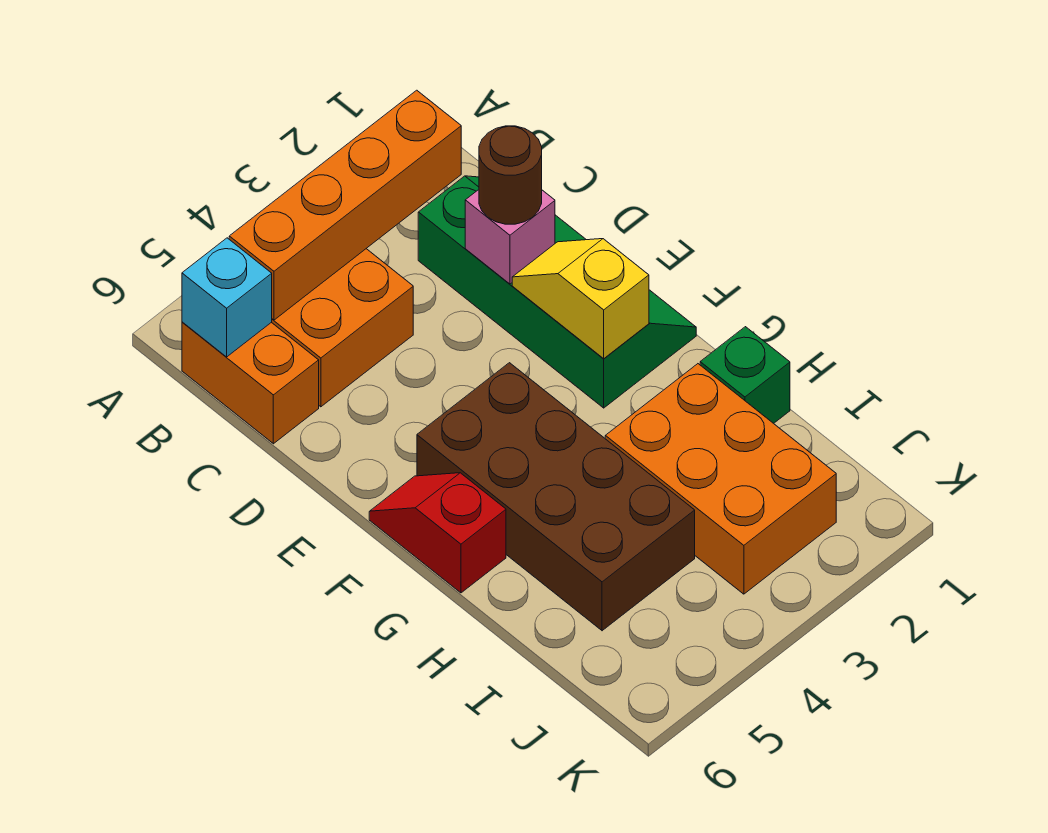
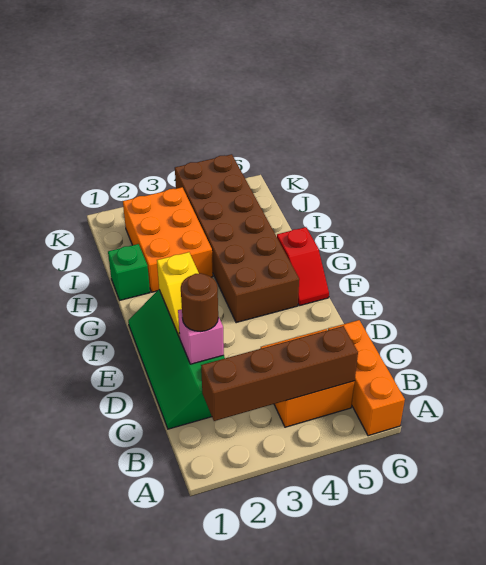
orange brick B2:B5 level 2 -> brown brick B2:B5 level 2
orange brick B6:C6 level 1 -> orange brick A6:C6 level 1
cyan brick B6 level 2 -> none
brown brick F4:I5 level 1 -> brown brick F4:K5 level 1

